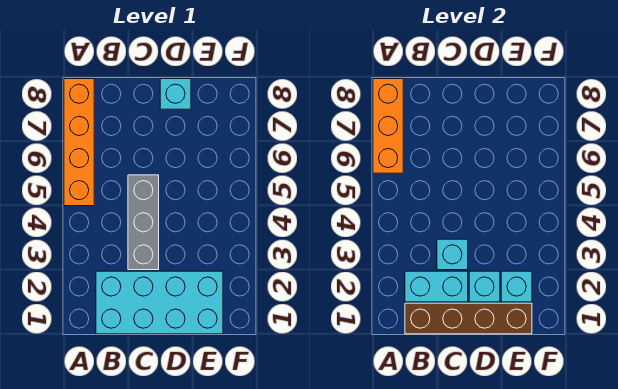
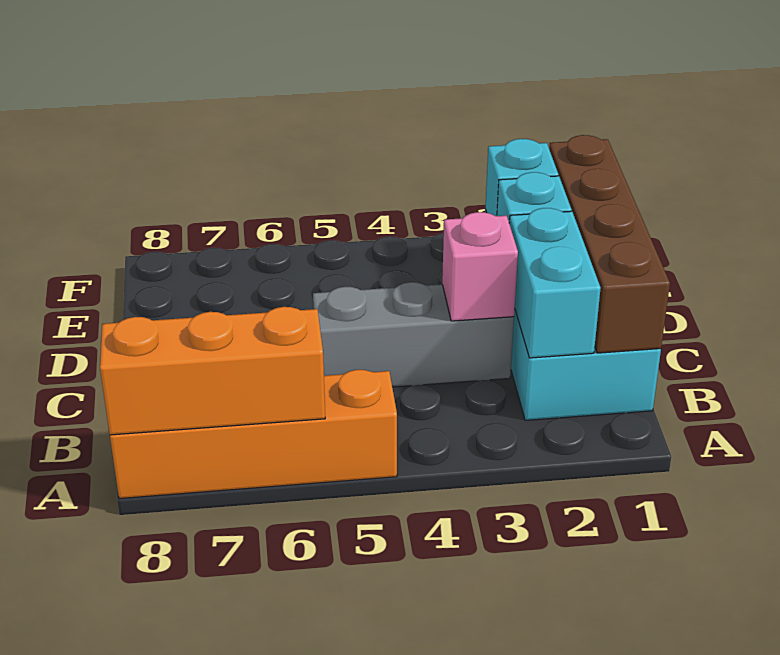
cyan brick C3 level 2 -> pink brick C3 level 2
cyan brick D8 level 1 -> none

